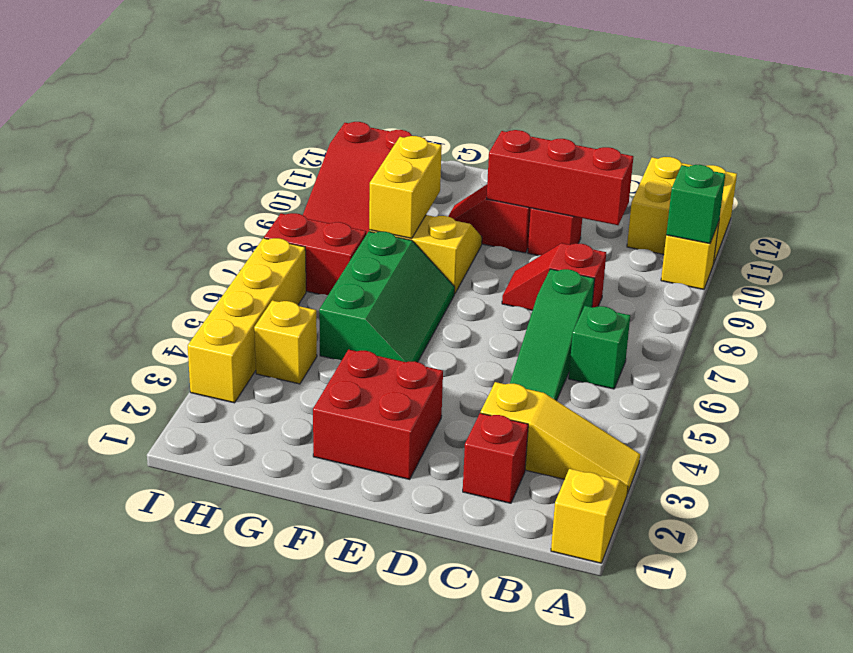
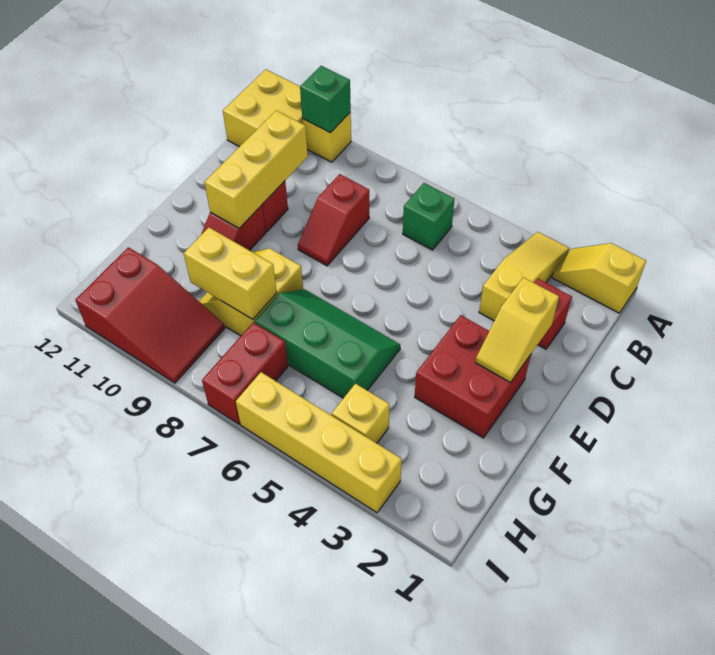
green slope C5:C7 level 1 top 7 -> none
red brick C10:E10 level 2 -> yellow brick C10:E10 level 2
none -> yellow slope D2:E2 level 2 top D

